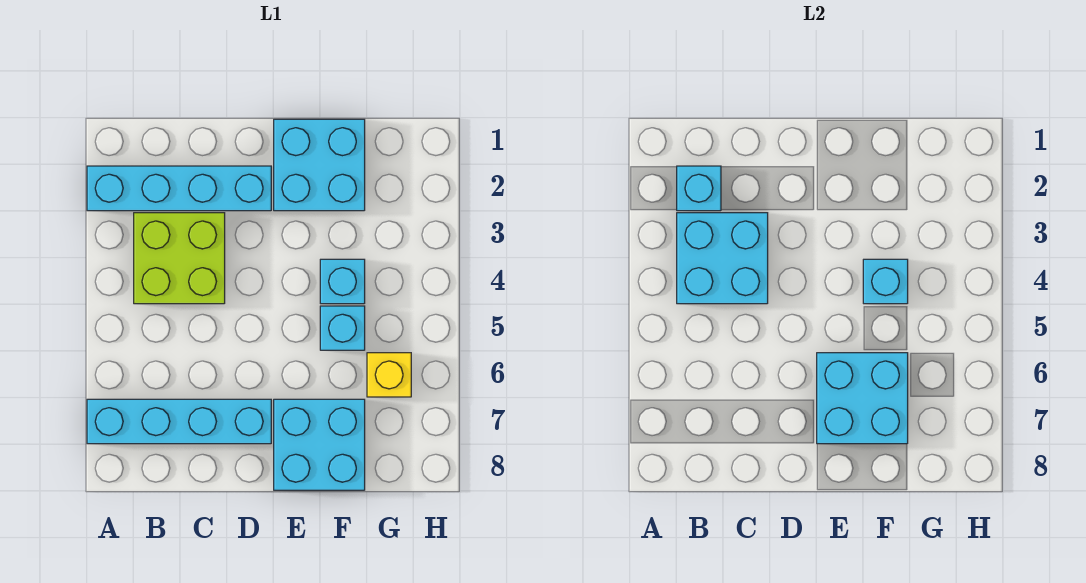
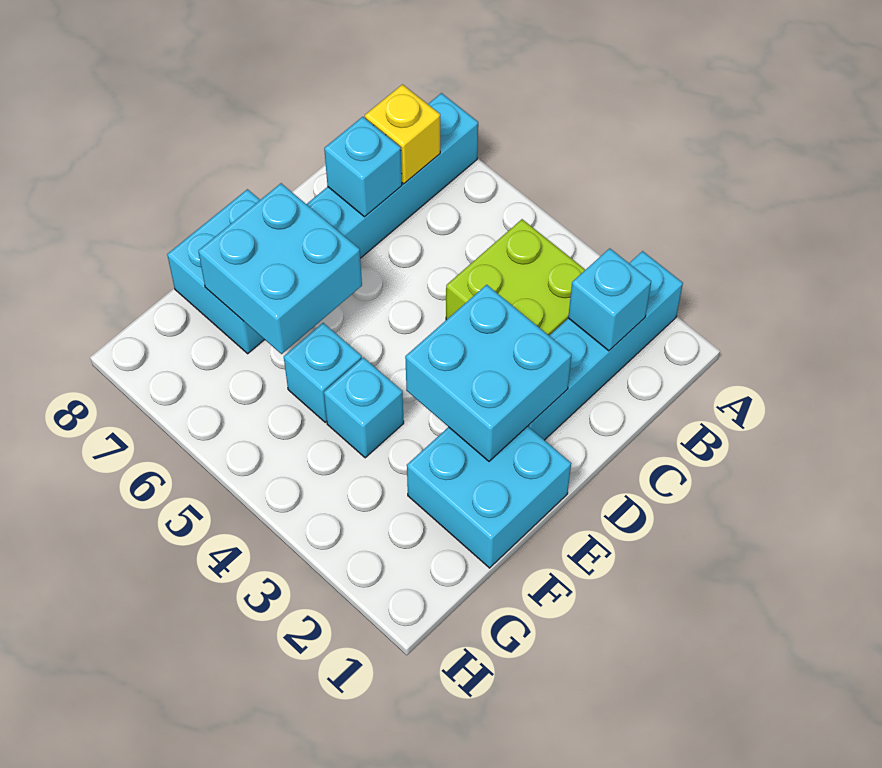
cyan brick B3:C4 level 2 -> cyan brick D2:E3 level 2
cyan brick F4 level 2 -> cyan brick C7 level 2
yellow brick G6 level 1 -> yellow brick B7 level 2

